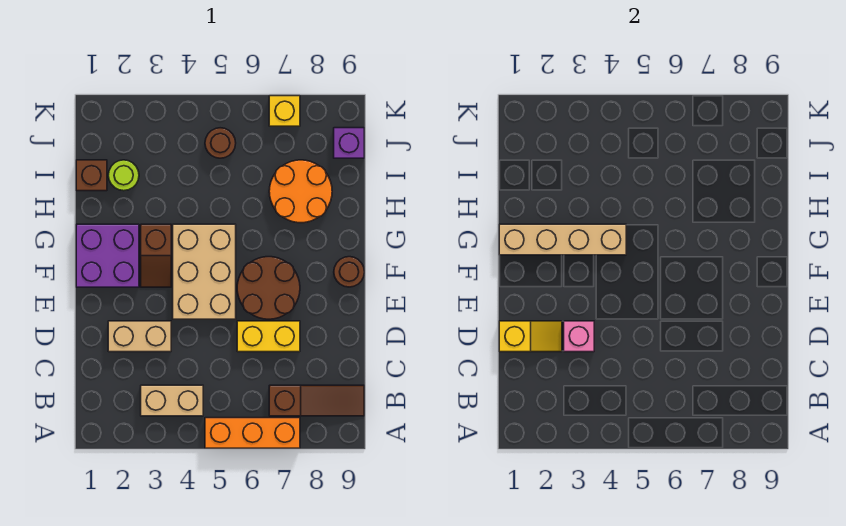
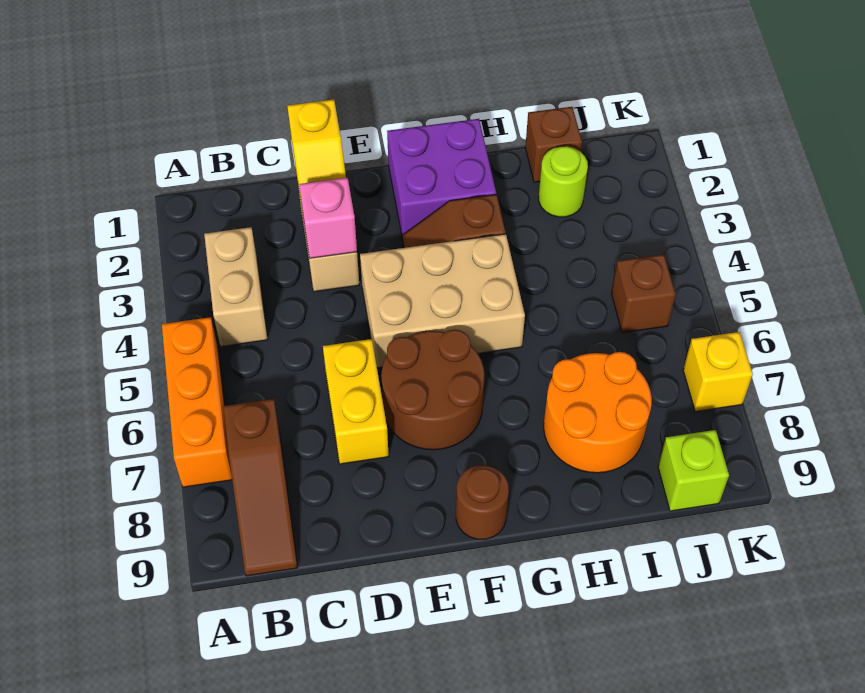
tan brick G1:G4 level 2 -> none
brown round brick J5 level 1 -> brown brick J5 level 1
purple brick J9 level 1 -> lime brick J9 level 1

